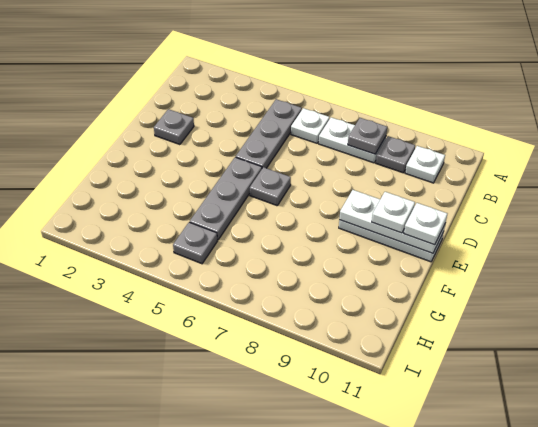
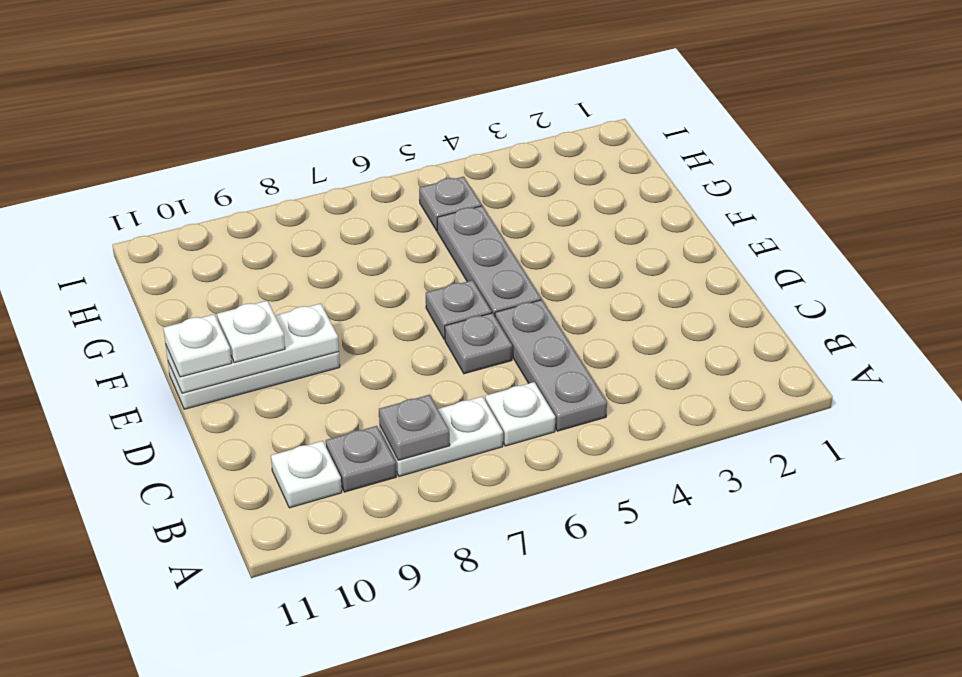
grey plate D2 level 1 -> grey plate D6 level 1

